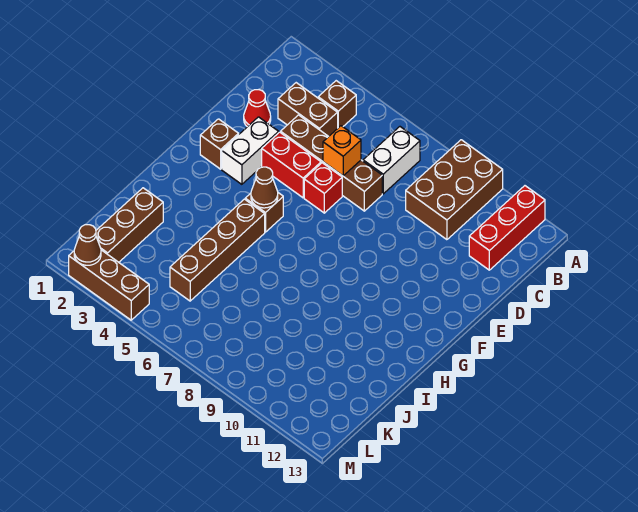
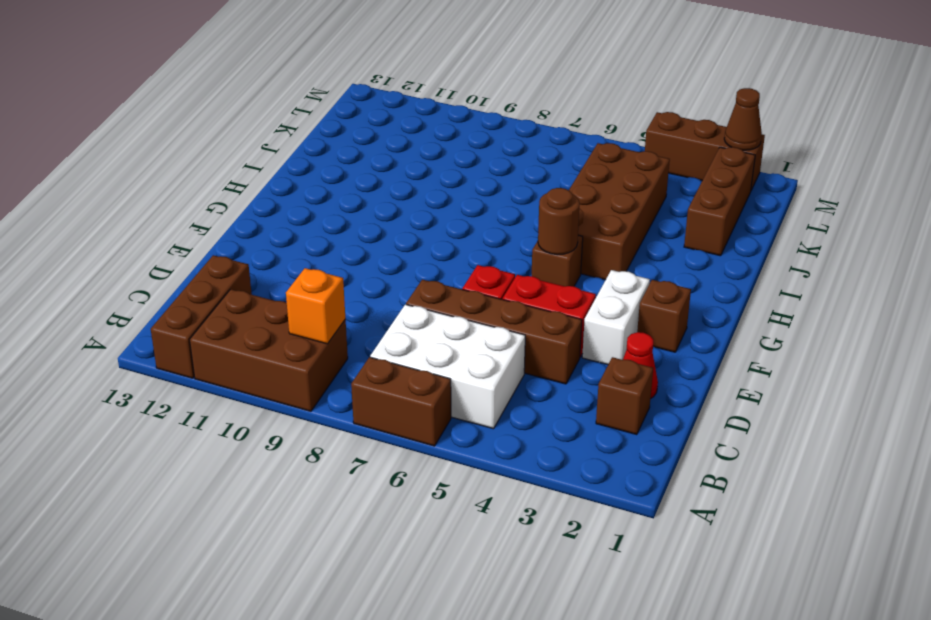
brown brick A9:C10 level 1 -> brown brick A9:B11 level 1
red brick A12:C12 level 1 -> brown brick A12:C12 level 1
brown brick B4 level 1 -> brown brick C2 level 1
white brick B7:C7 level 1 -> white brick B5:C7 level 1
brown brick C3:C4 level 1 -> brown brick A6:A7 level 1
orange brick D6 level 2 -> orange brick B9 level 2
brown cone G5 level 2 -> brown round brick G5 level 2
brown brick H5:K5 level 1 -> brown brick H4:K5 level 1

